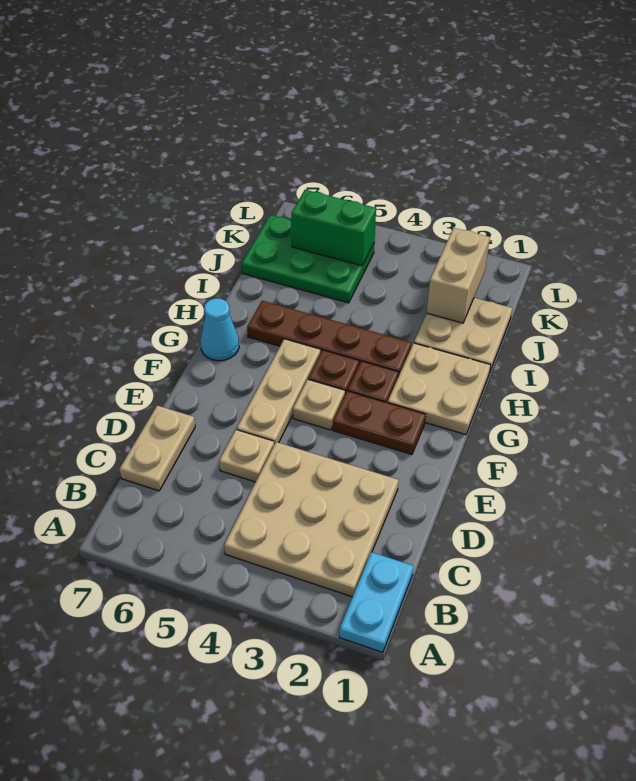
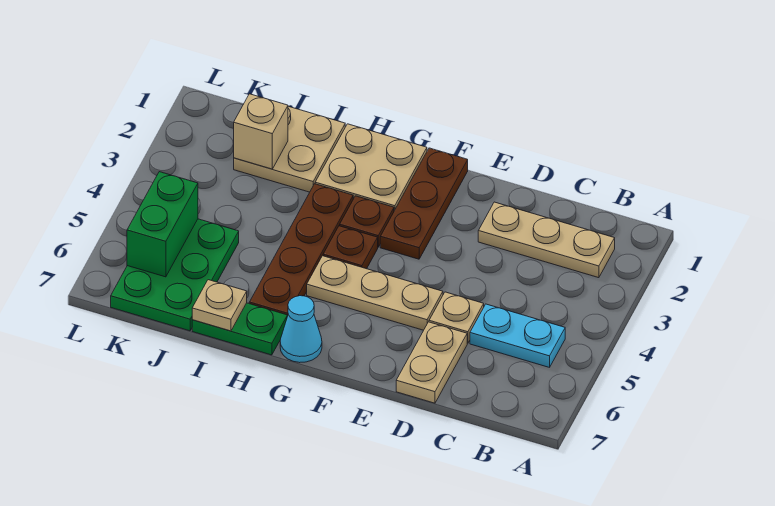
cyan plate A1:B1 level 1 -> cyan plate B5:C5 level 1
tan plate B2:D4 level 1 -> tan plate B2:D2 level 1
tan plate C7:D7 level 1 -> tan plate D6:D7 level 1
brown plate F2:F3 level 1 -> brown plate F1:F3 level 1
tan plate F4 level 1 -> tan plate I7 level 2
none -> green plate H7:I7 level 1
tan brick J2:K2 level 2 -> tan brick J2 level 2

